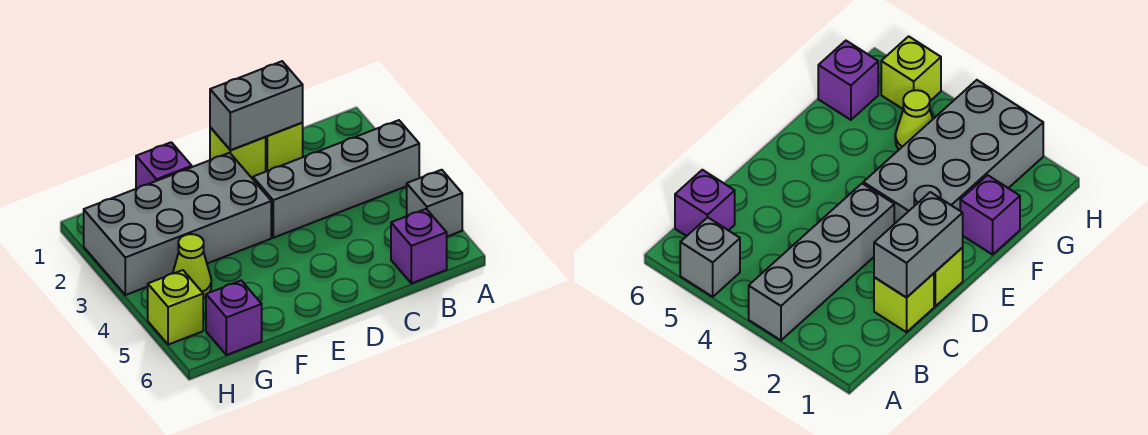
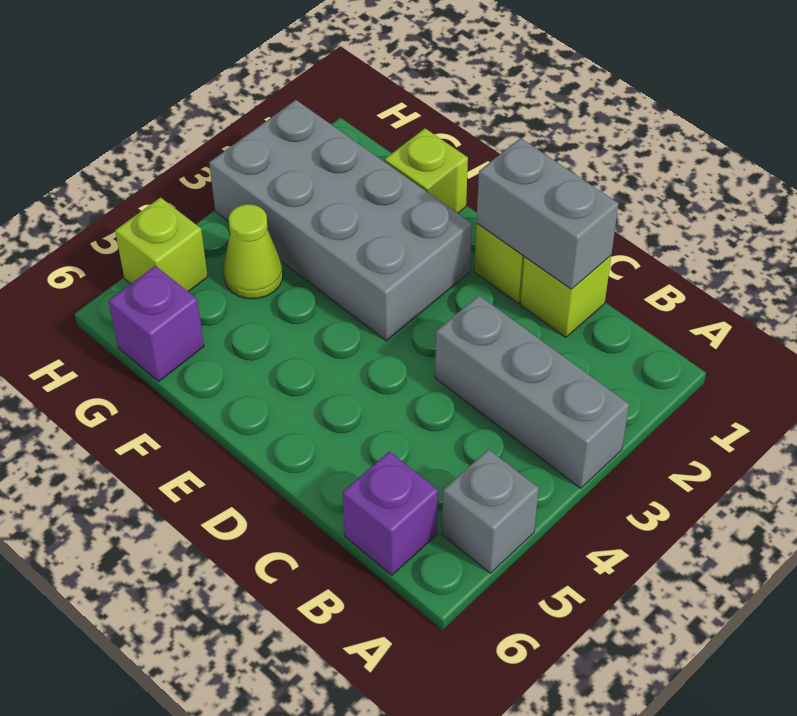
grey brick A3:D3 level 1 -> grey brick A3:C3 level 1
purple brick F1 level 1 -> lime brick F1 level 1

